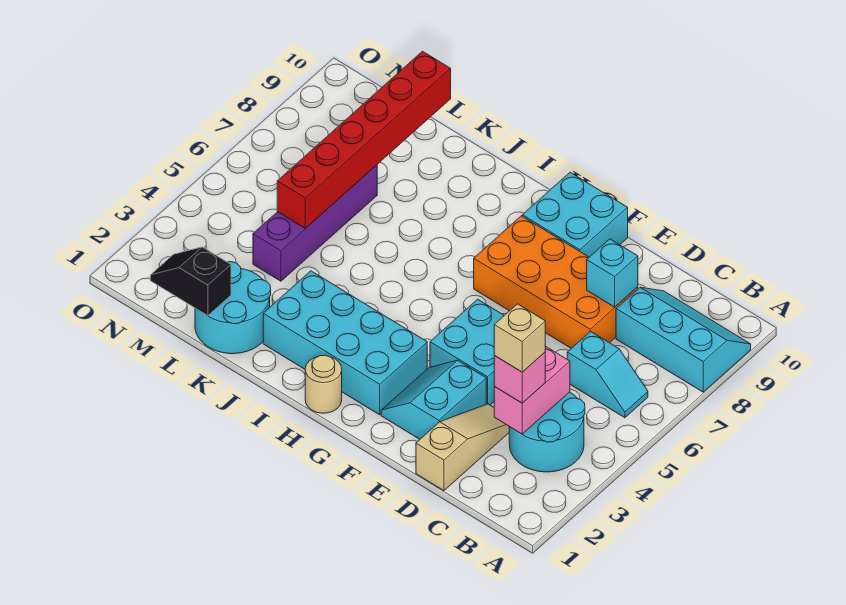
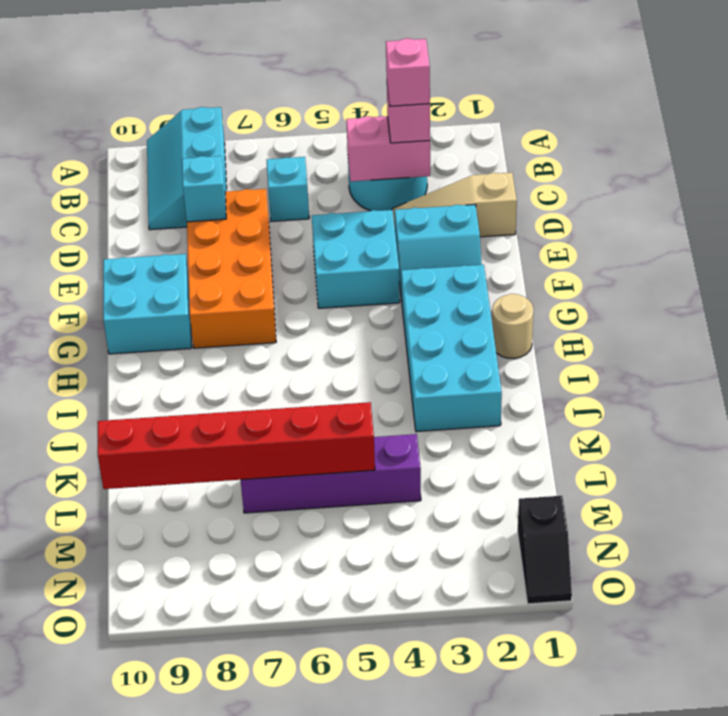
tan brick C3 level 4 -> pink brick C3 level 4
cyan round brick K1:L2 level 1 -> none
black slope L1:M1 level 2 top L -> black slope N1:O1 level 1 top N

